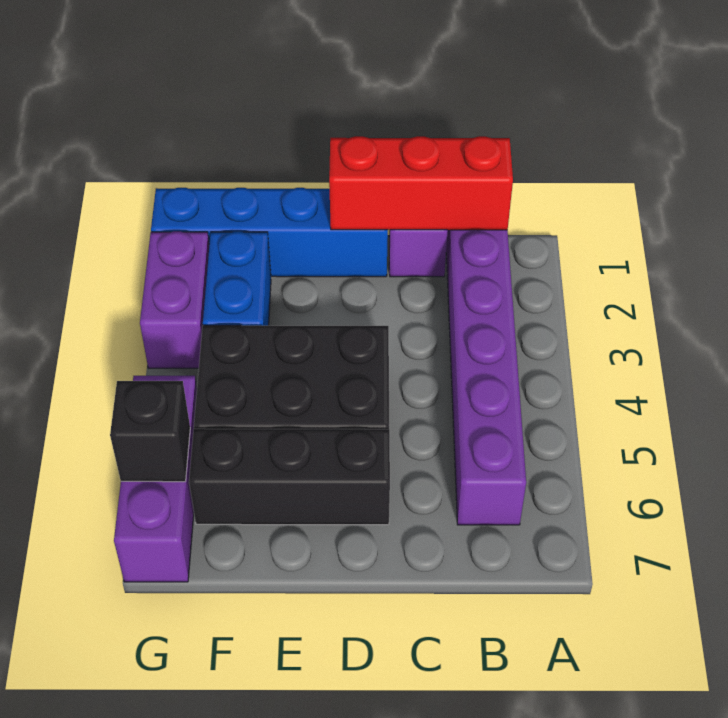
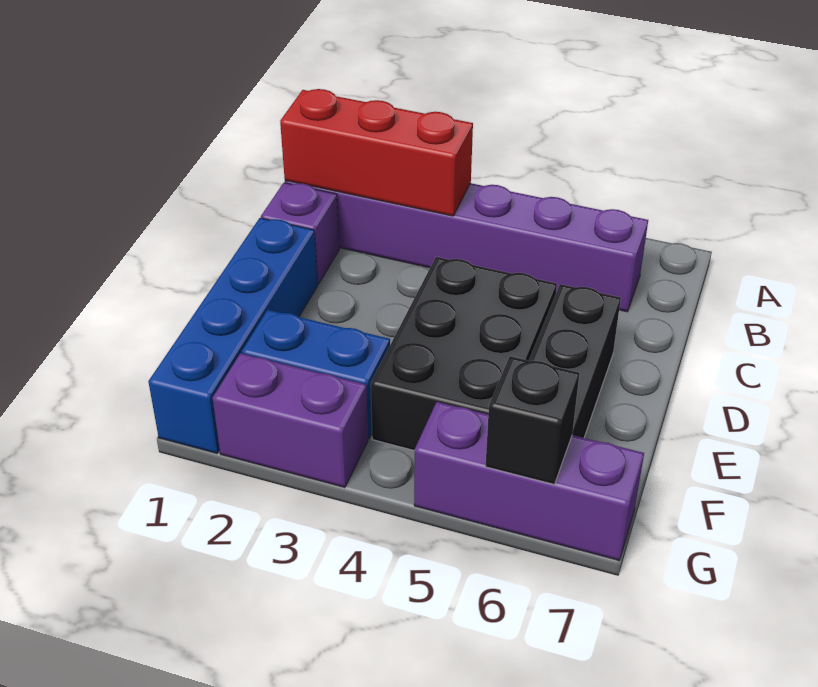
red brick B1:D1 level 2 -> red brick B1:B3 level 2

